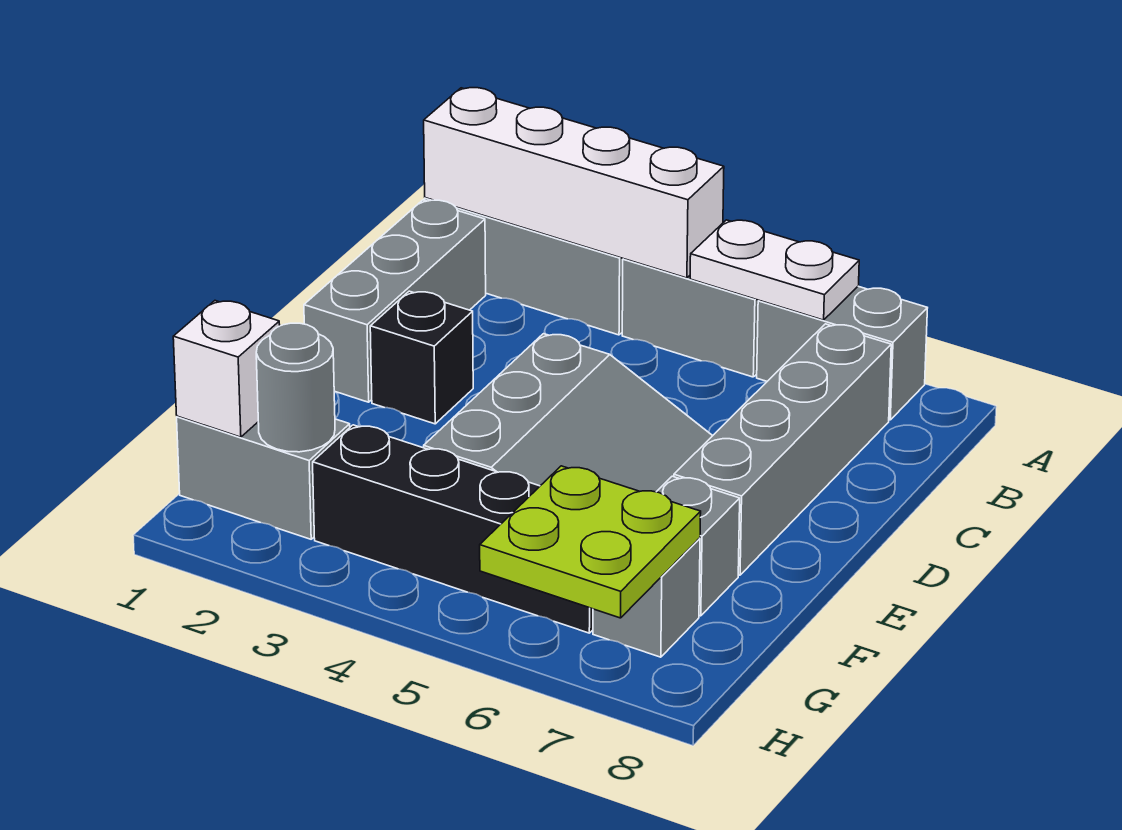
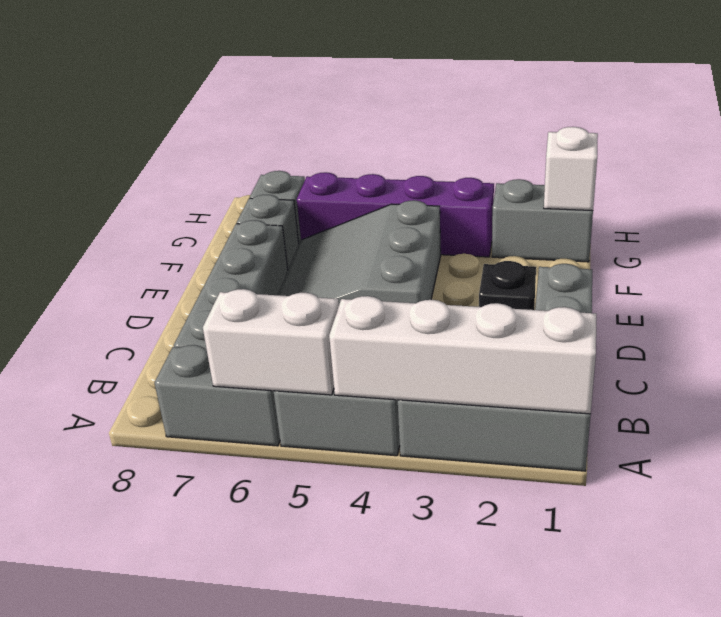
white plate A5:A6 level 2 -> white brick A5:A6 level 2
grey round brick G2 level 2 -> none
black brick G3:G6 level 1 -> purple brick G3:G6 level 1
lime plate G6:H7 level 2 -> none

